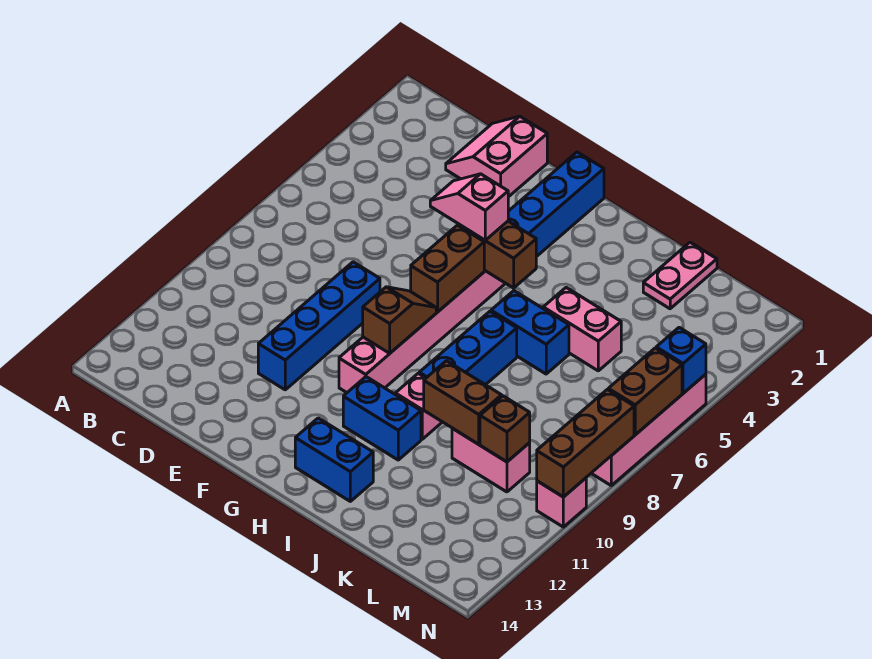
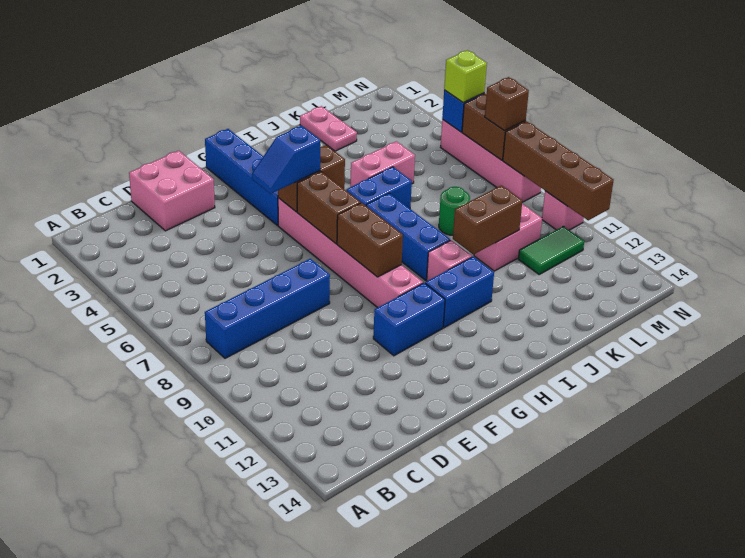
pink slope D1:E2 level 1 top E -> pink brick D1:E2 level 1
blue brick E8:E11 level 1 -> blue brick B8:E8 level 1
pink slope F5:G5 level 3 top G -> blue slope F5:G5 level 3 top G
brown slope G8:G9 level 2 top 9 -> brown brick G8:G9 level 2
blue brick H13:I13 level 1 -> blue brick F11:G11 level 1
none -> green round brick K8 level 1
brown brick L10 level 2 -> brown brick N7 level 3
none -> green tile L11:M11 level 1
none -> lime brick N5 level 3
brown brick N8:N10 level 2 -> brown brick N8:N11 level 2

